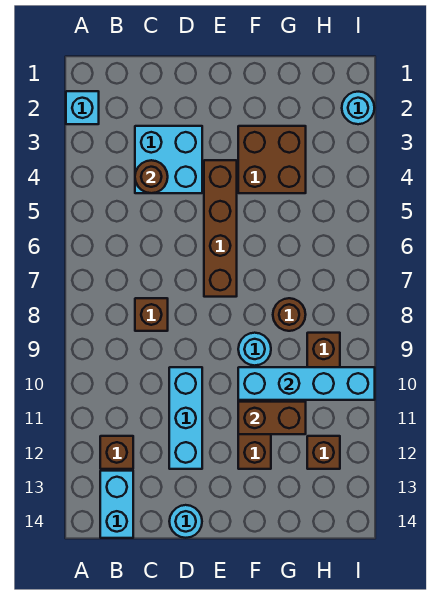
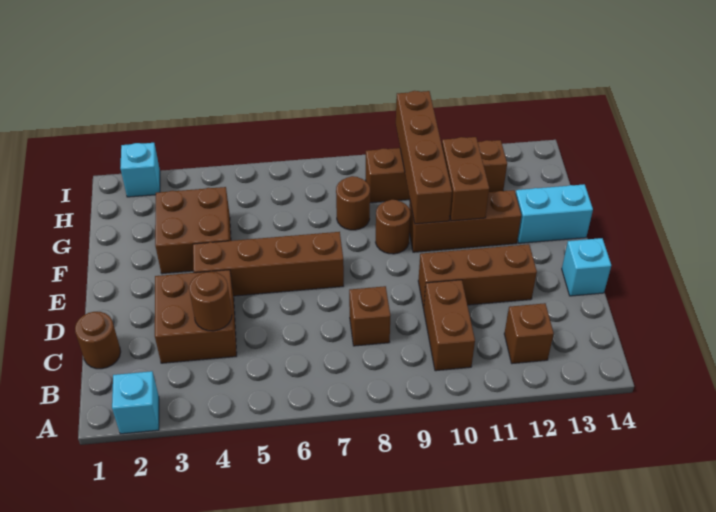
none -> brown brick B10:C10 level 1
cyan brick B13:B14 level 1 -> cyan brick F13:F14 level 1
none -> brown round brick C1 level 1
cyan brick C3:D4 level 1 -> brown brick C3:D4 level 1
cyan brick D10:D12 level 1 -> brown brick D10:D12 level 1
cyan round brick D14 level 1 -> cyan brick D14 level 1
cyan round brick F9 level 1 -> brown round brick F9 level 1
cyan brick F10:I10 level 2 -> brown brick F10:I10 level 2
cyan round brick I2 level 1 -> cyan brick I2 level 1

